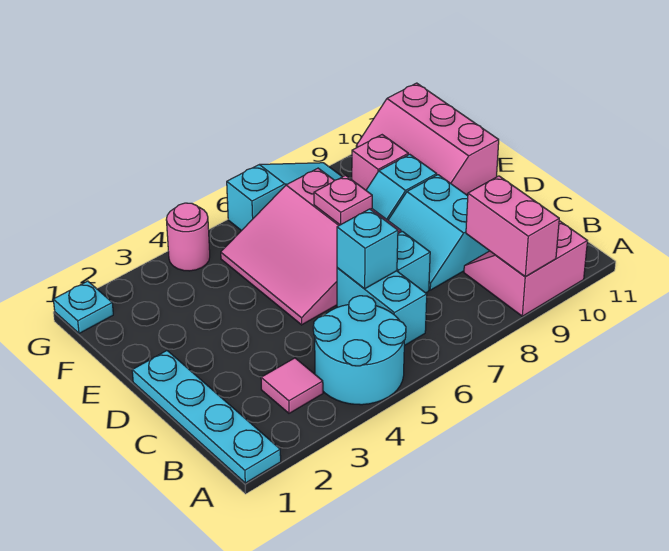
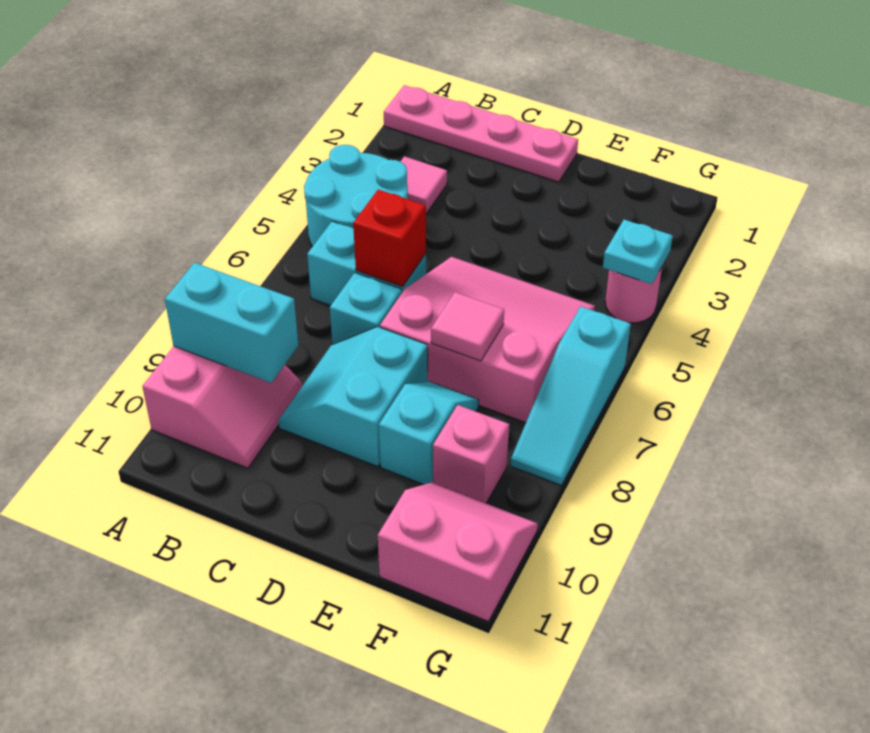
cyan plate A1:D1 level 1 -> pink plate A1:D1 level 1
pink brick A9:B9 level 2 -> cyan brick A9:B9 level 2
cyan brick C6 level 2 -> red brick C6 level 2
cyan slope C8:D9 level 1 top 9 -> cyan slope C8:D9 level 1 top D
pink plate E7 level 2 -> pink tile E7 level 2
pink slope E10:G11 level 1 top 11 -> pink slope F10:G11 level 1 top 11
cyan plate G1 level 1 -> cyan plate G4 level 2

